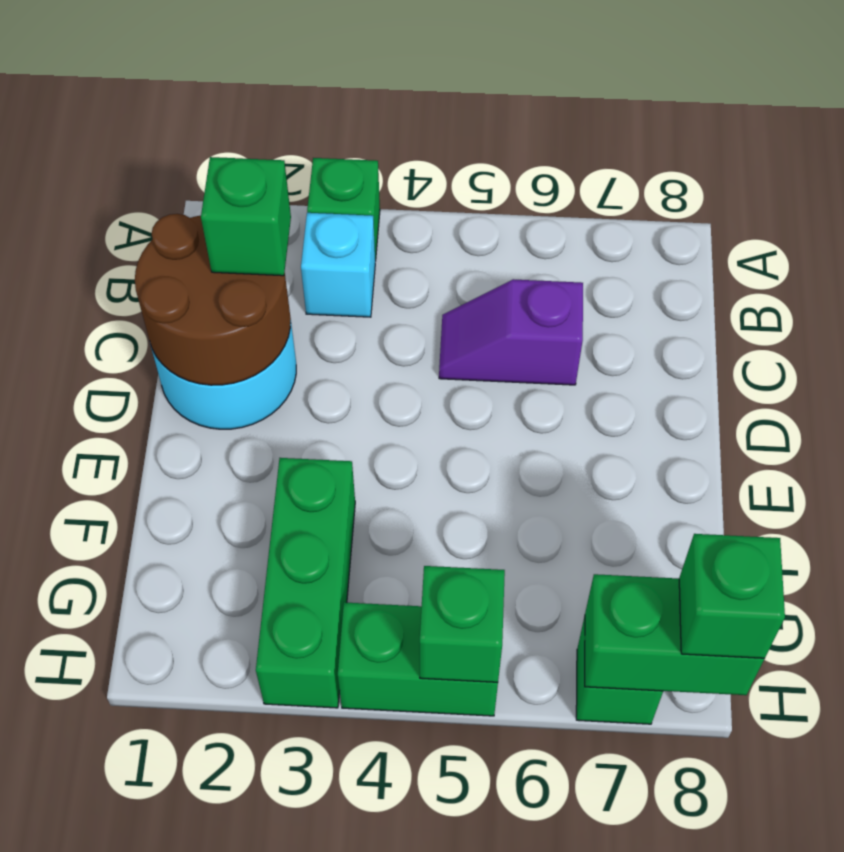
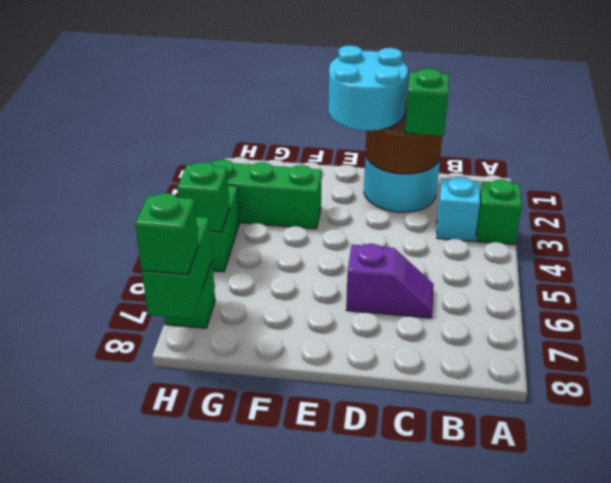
purple slope C5:C6 level 1 top 6 -> purple slope C6:D6 level 1 top D
none -> cyan round brick D1:E2 level 3

